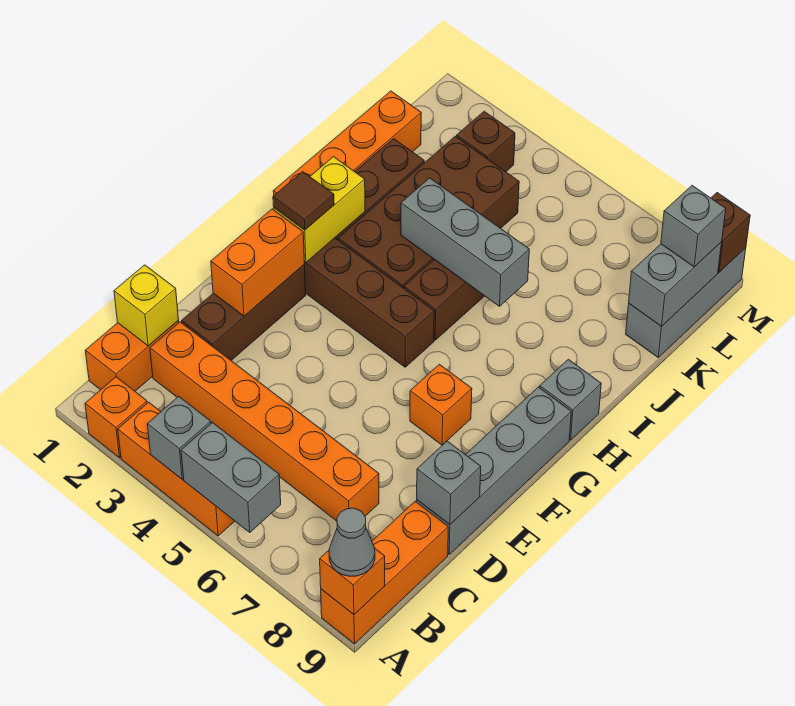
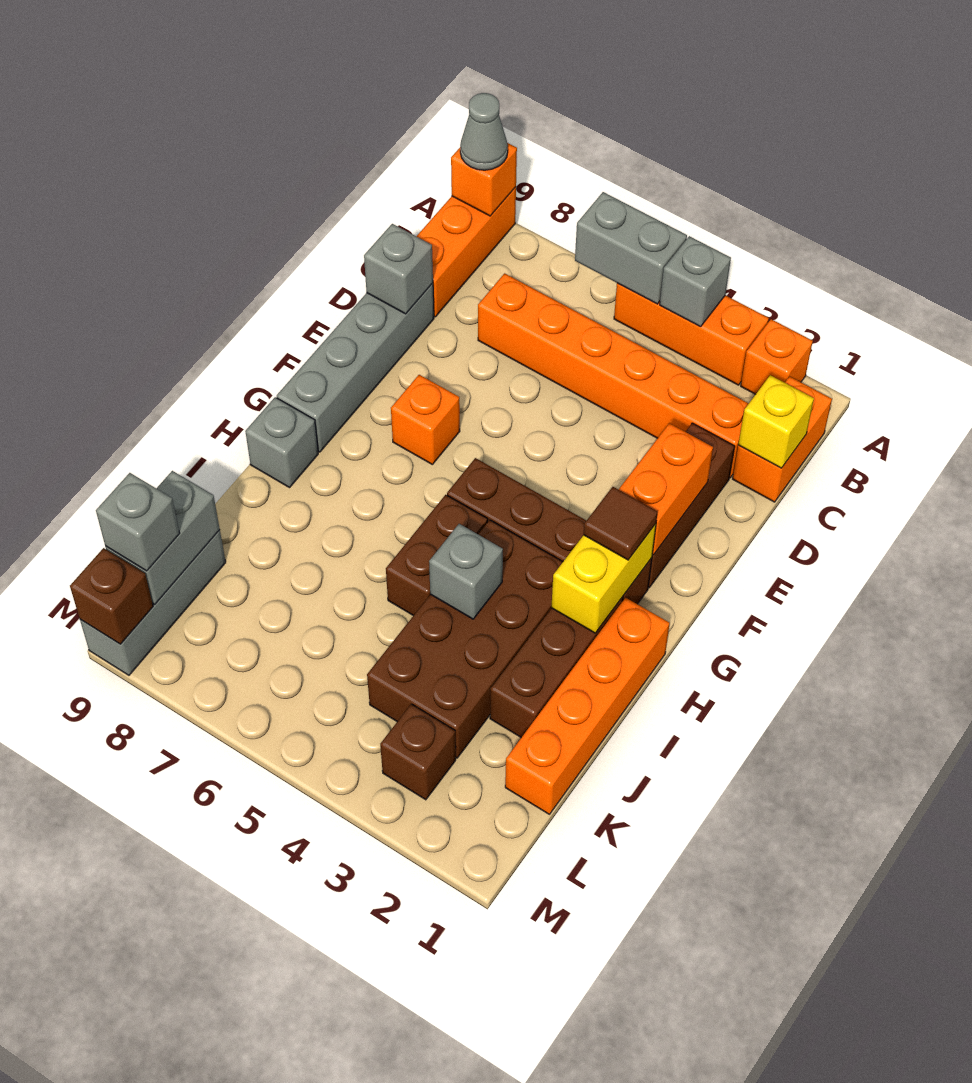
grey brick I4:I6 level 2 -> grey brick I4 level 2

